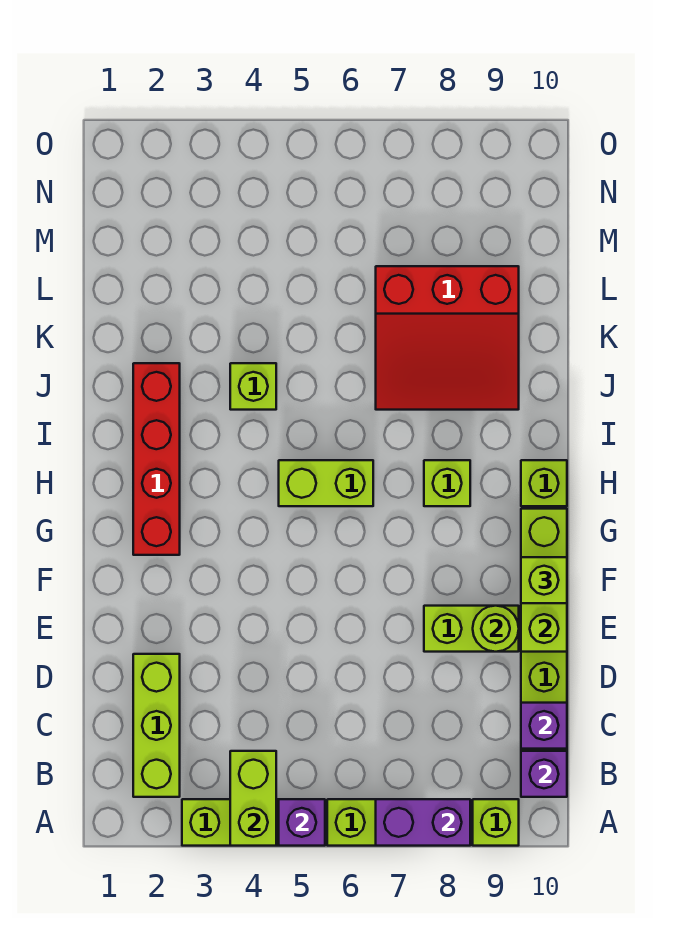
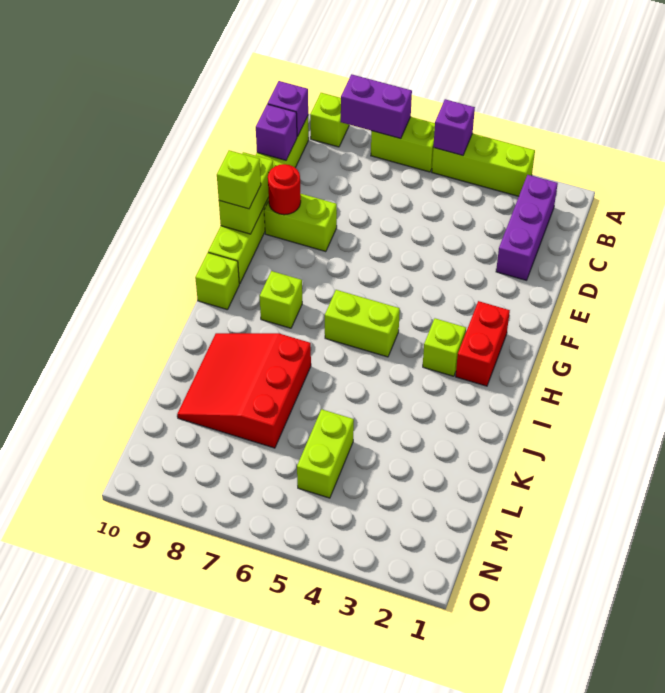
lime brick A4:B4 level 2 -> lime brick L5:M5 level 1
lime brick B2:D2 level 1 -> purple brick B2:D2 level 1
lime round brick E9 level 2 -> red round brick E9 level 2
red brick G2:J2 level 1 -> red brick G2:H2 level 1
lime brick J4 level 1 -> lime brick H3 level 1
red slope J7:L9 level 1 top L -> red slope J7:L9 level 1 top 7

